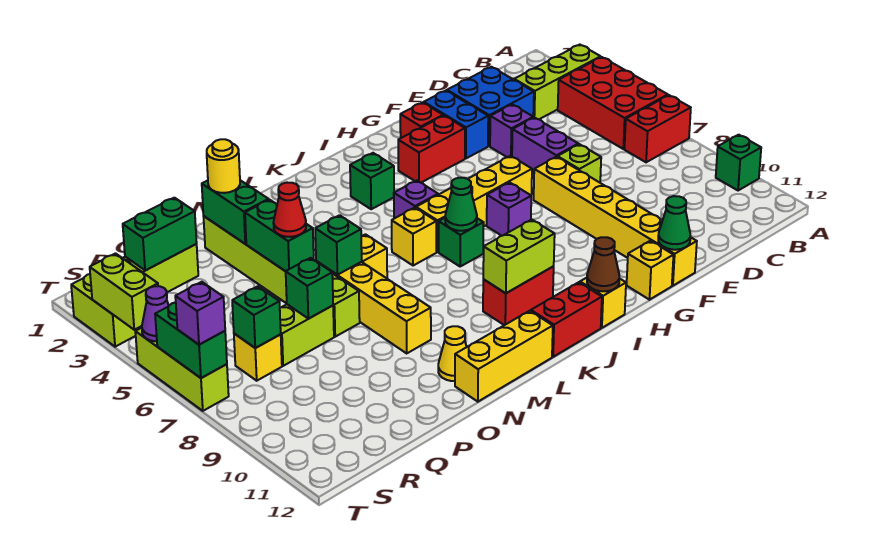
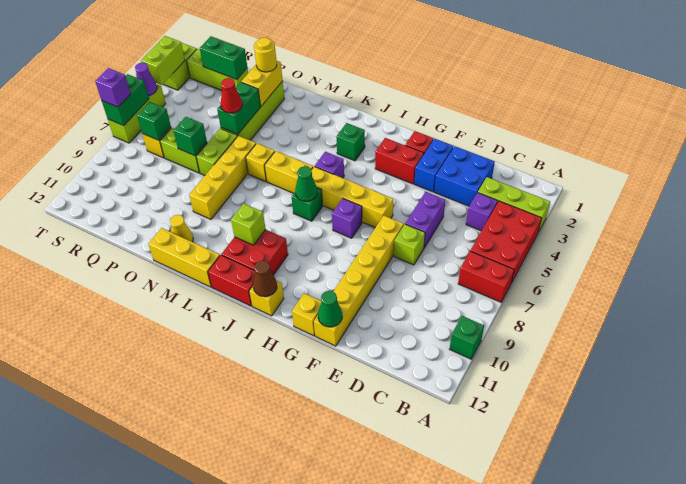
purple brick E4 level 1 -> purple brick C4 level 1
red brick J10:K10 level 1 -> red brick J10:K11 level 1
lime brick J10:K10 level 2 -> lime brick K10 level 2
yellow brick K6 level 1 -> yellow brick K6:L6 level 1
green brick N6 level 2 -> none
green brick O2:O3 level 2 -> yellow brick O2:O3 level 2

